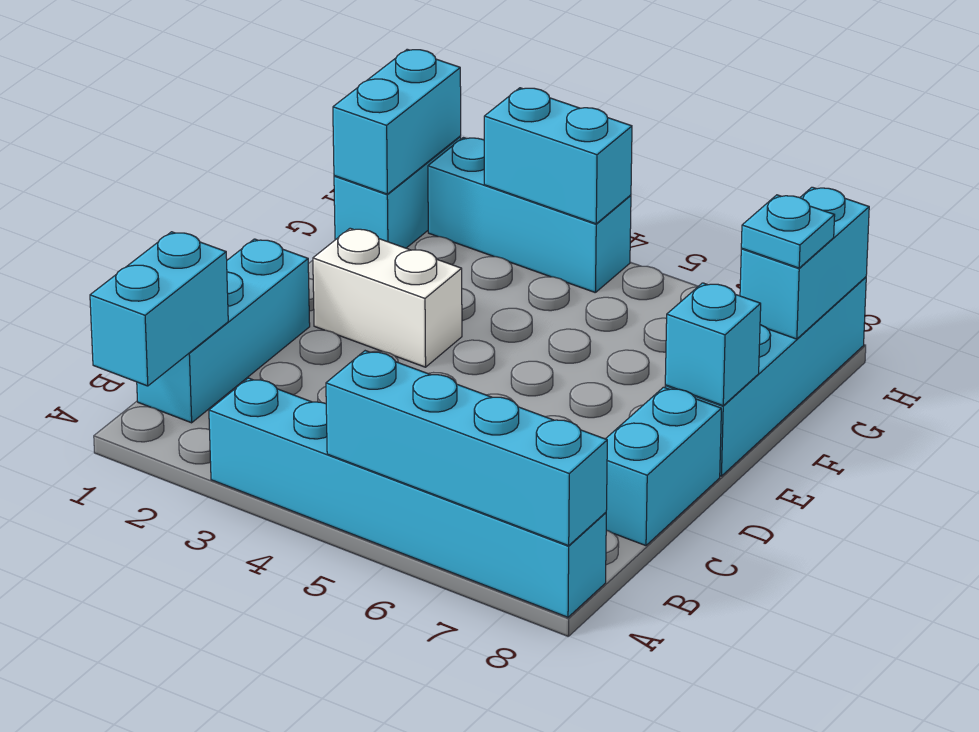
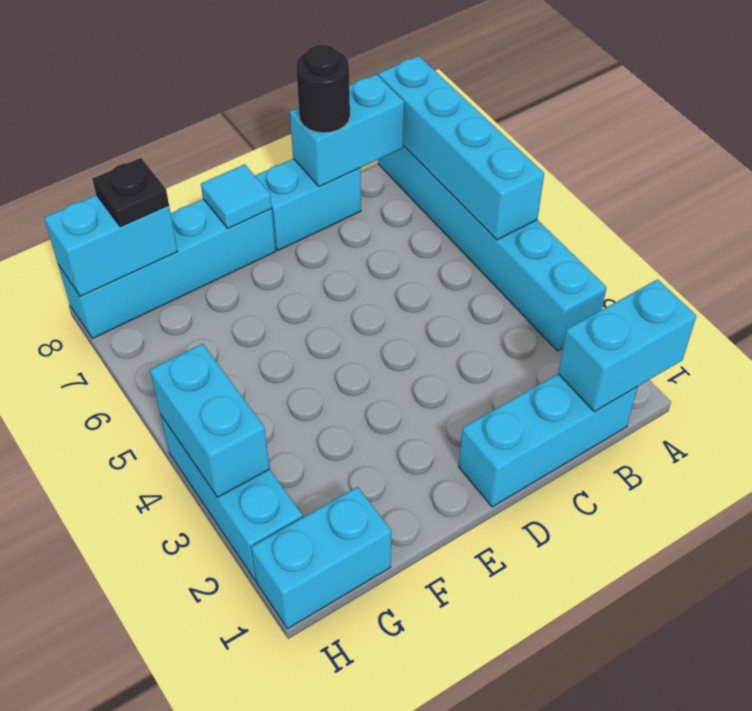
none -> black round brick C8 level 3
white brick E2:E3 level 1 -> none
cyan brick E8 level 2 -> cyan tile E8 level 2
cyan brick G1:H1 level 2 -> cyan brick B8:C8 level 2
cyan plate G8 level 3 -> black plate G8 level 3

